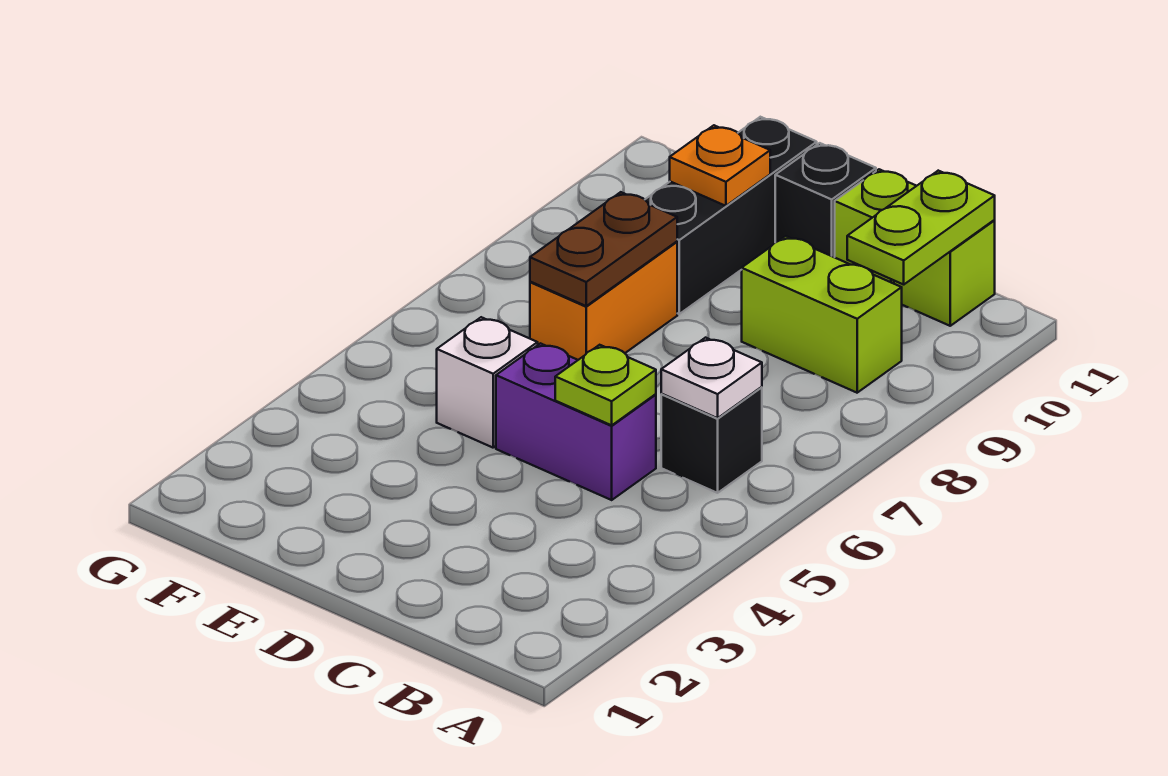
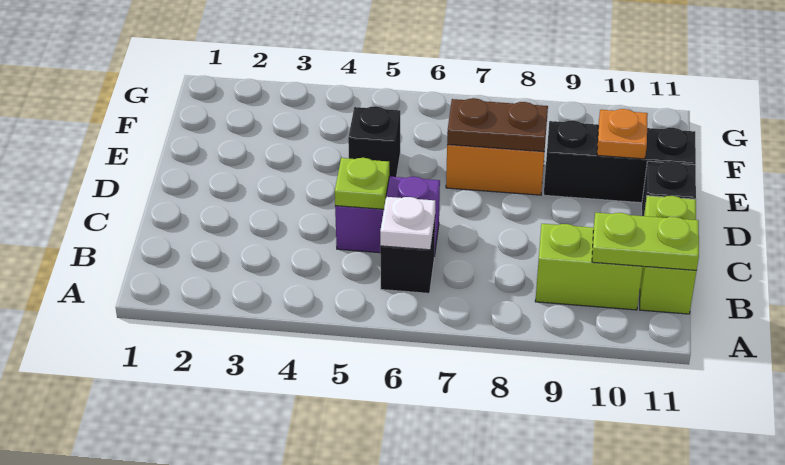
lime brick B9:C9 level 1 -> lime brick B9:B10 level 1
purple brick C5:D5 level 1 -> purple brick C5:C6 level 1
white brick E5 level 1 -> black brick E5 level 1

